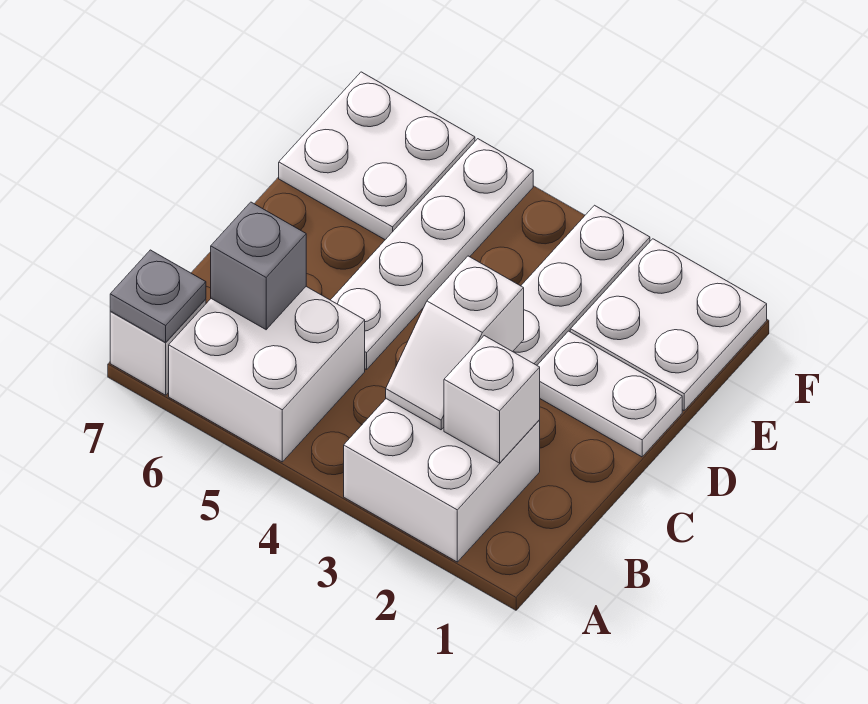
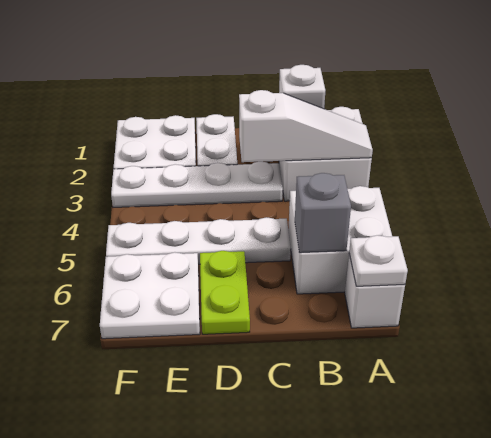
grey plate A7 level 2 -> white plate A7 level 2
white slope B3:C3 level 2 top C -> white slope A3:C3 level 2 top C
none -> lime plate D6:D7 level 1

